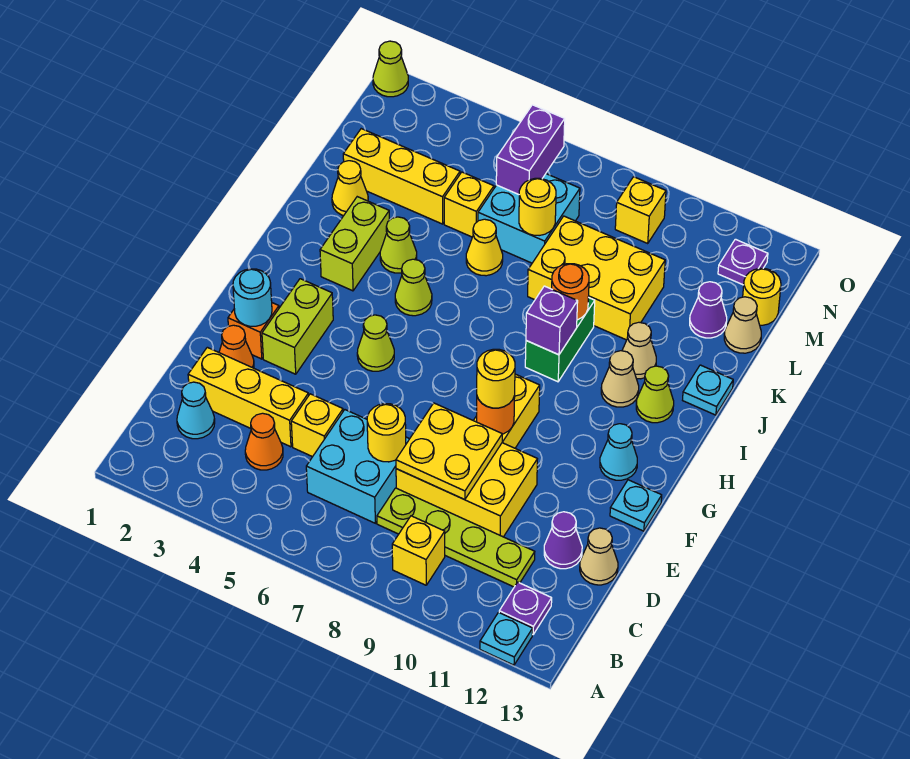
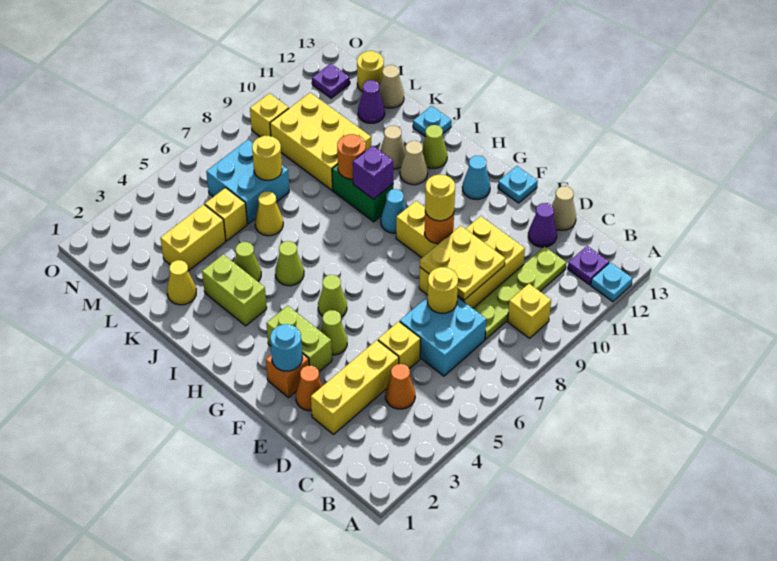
cyan cone C2 level 1 -> cyan cone H9 level 1
yellow brick K8:L10 level 1 -> yellow brick K9:M10 level 1
yellow brick L2:L4 level 1 -> yellow brick L3:L4 level 1
purple brick M6:N6 level 2 -> none
lime cone O1 level 1 -> lime cone F4 level 1

